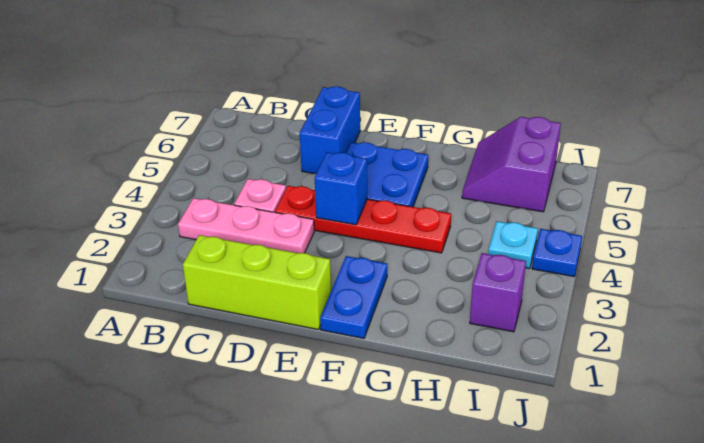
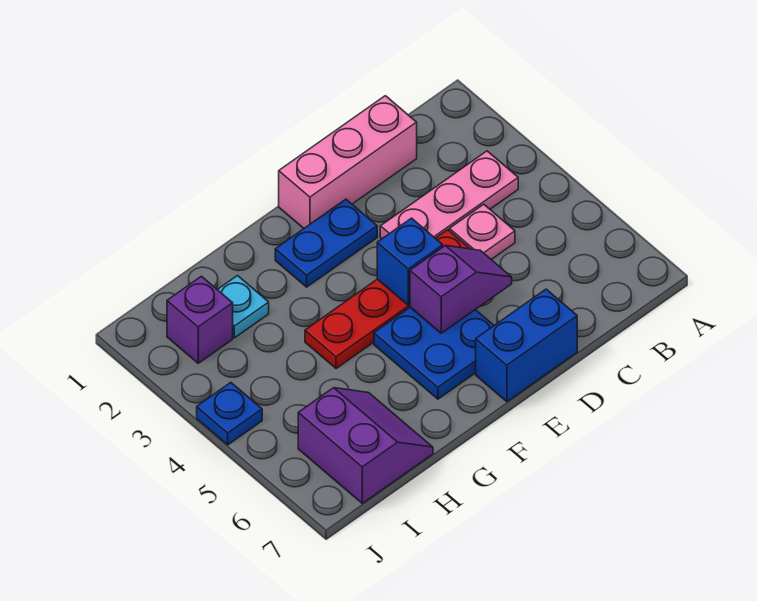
lime brick C1:E1 level 1 -> pink brick C1:E1 level 1
none -> purple slope D5:E5 level 2 top E
blue brick D6:D7 level 1 -> blue brick D7:E7 level 1
blue plate F1:F2 level 1 -> blue plate E2:F2 level 1
cyan plate I4 level 1 -> cyan plate H2 level 1

